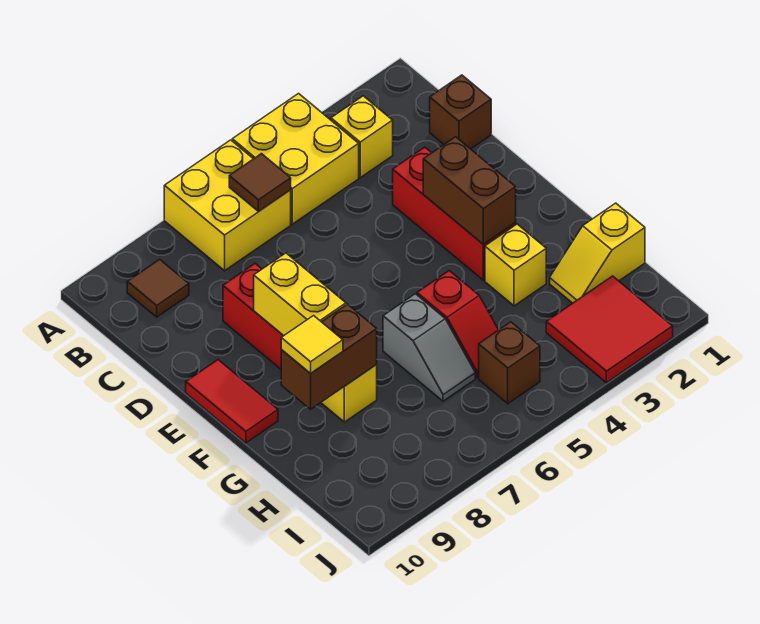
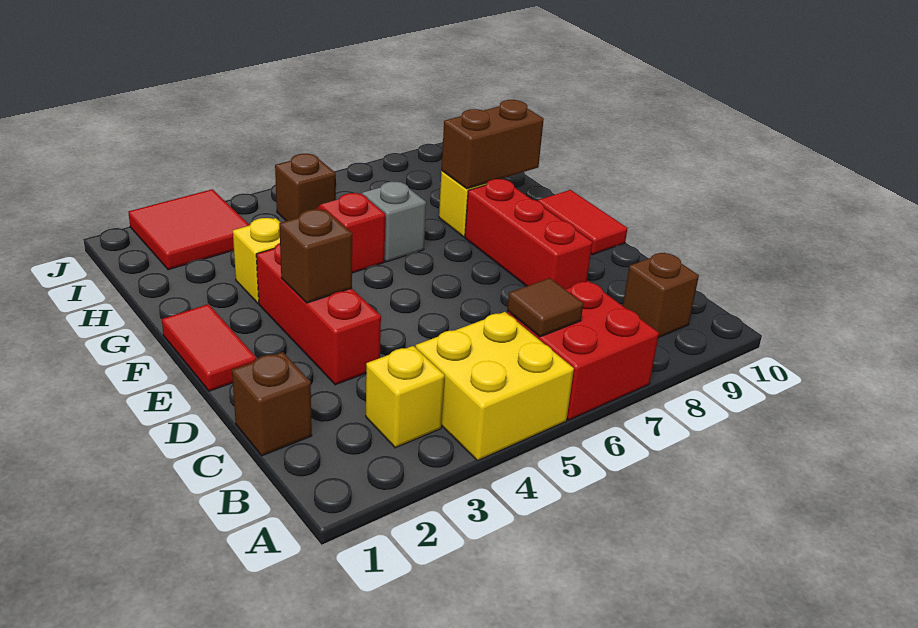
yellow brick A6:B7 level 1 -> red brick A6:B7 level 1
brown tile B9 level 1 -> brown brick B9 level 1
none -> red tile E1:F1 level 1
brown brick E3:F3 level 2 -> brown brick E3 level 2
yellow brick E8:F8 level 2 -> none
yellow tile G9 level 3 -> none
yellow slope H1:H2 level 1 top 1 -> none

